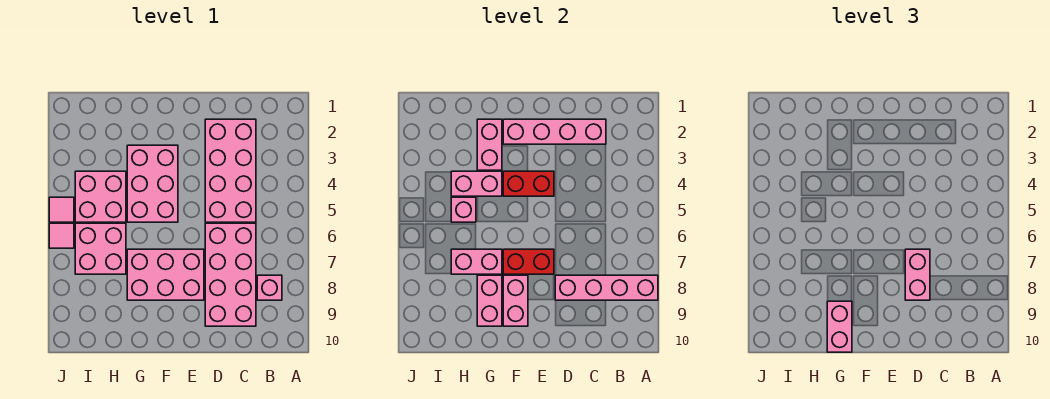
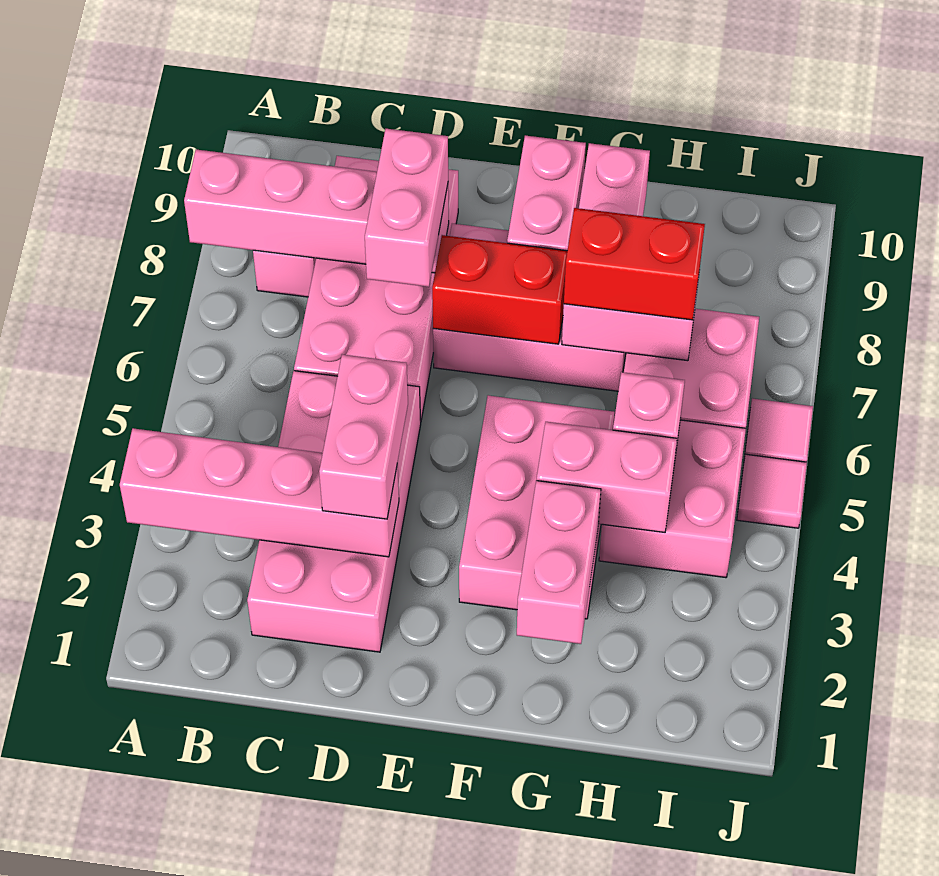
pink brick C2:F2 level 2 -> pink brick A3:D3 level 2
red brick E4:F4 level 2 -> red brick G7:H7 level 3
pink brick G9:G10 level 3 -> pink brick D3:D4 level 3

